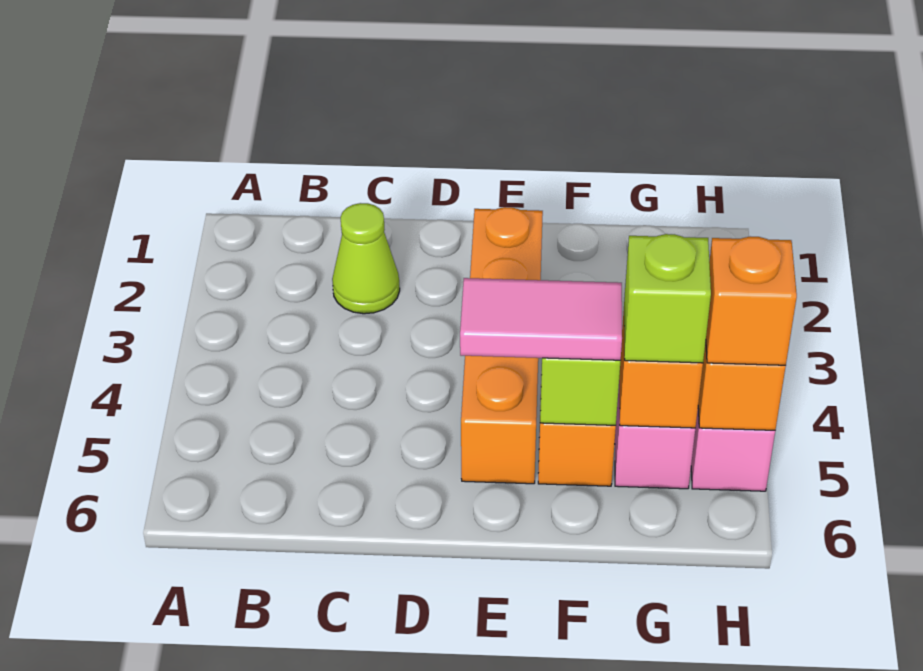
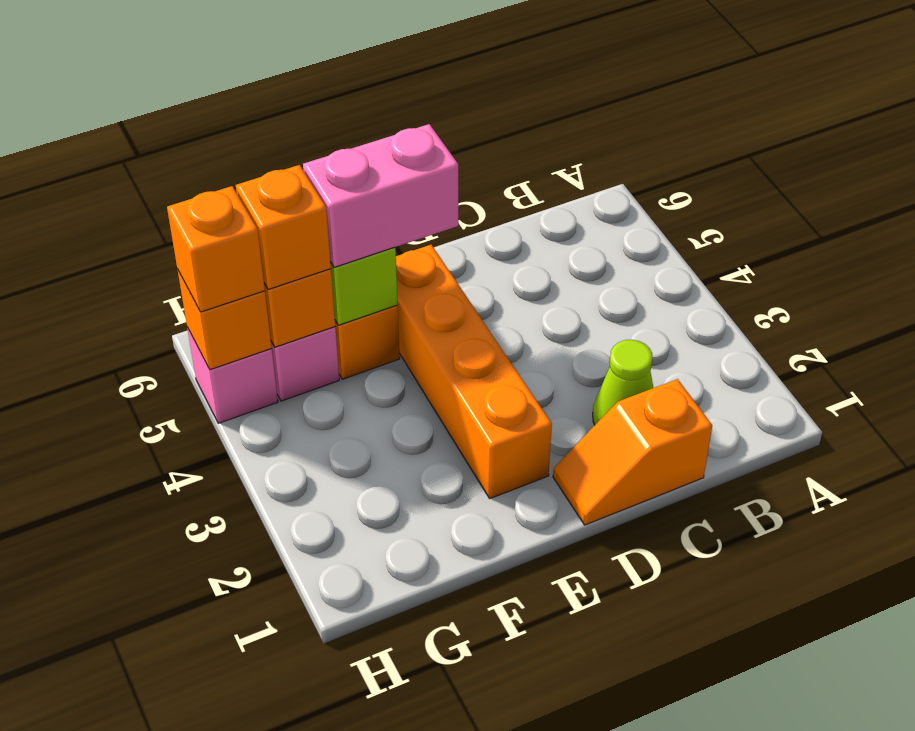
none -> orange slope C1:D1 level 1 top C
pink tile E5:F5 level 3 -> pink brick E5:F5 level 3
lime brick G5 level 3 -> orange brick G5 level 3

